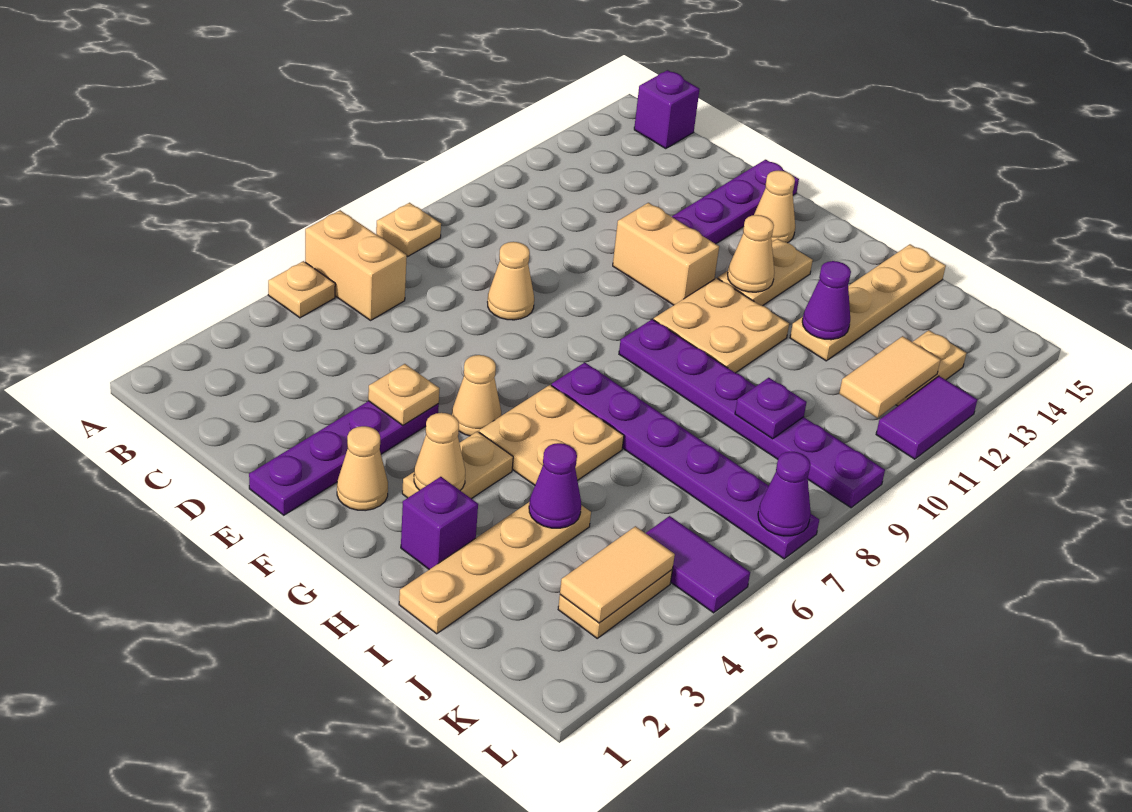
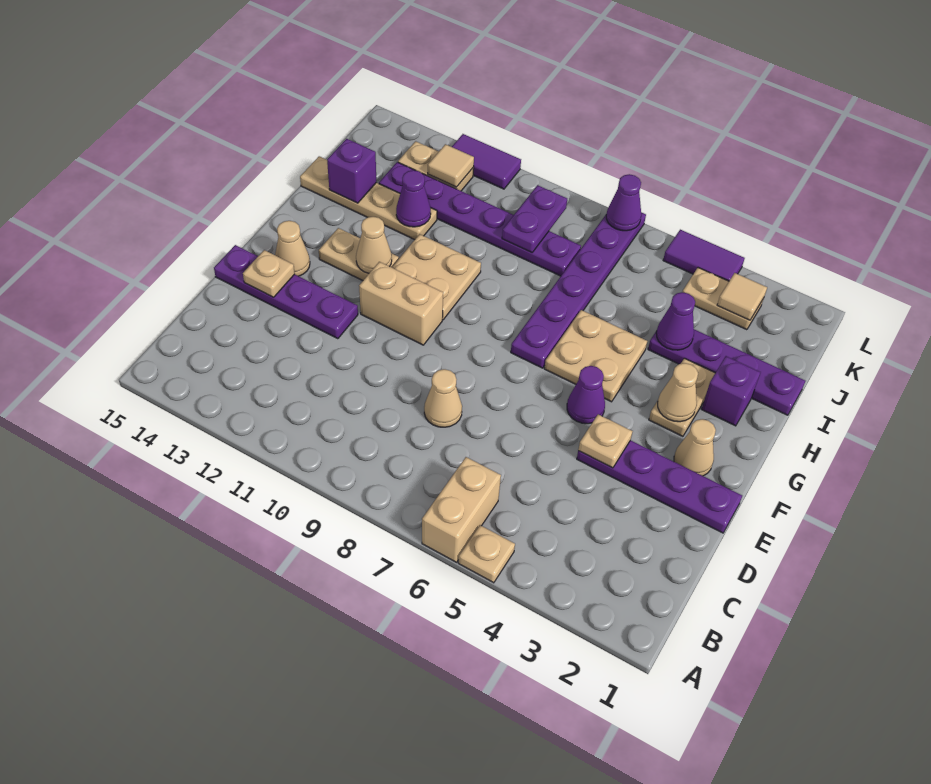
tan plate A8 level 1 -> tan plate E14 level 2
purple brick B15 level 1 -> purple brick I14 level 2
tan brick E11:F11 level 1 -> tan brick F10:F11 level 1
tan cone F5 level 1 -> purple cone F5 level 1
tan plate G3:G4 level 1 -> tan plate G3:H3 level 1
purple plate G9:L9 level 1 -> purple plate J8:J13 level 1
tan plate I1:I4 level 1 -> purple plate I1:I4 level 1
purple plate J9 level 2 -> purple plate J9:K9 level 2
tan tile K3:K4 level 2 -> tan tile K3 level 2
purple tile K5:L5 level 1 -> purple tile L4:L5 level 1
tan tile K11:K12 level 2 -> tan tile K12 level 2

